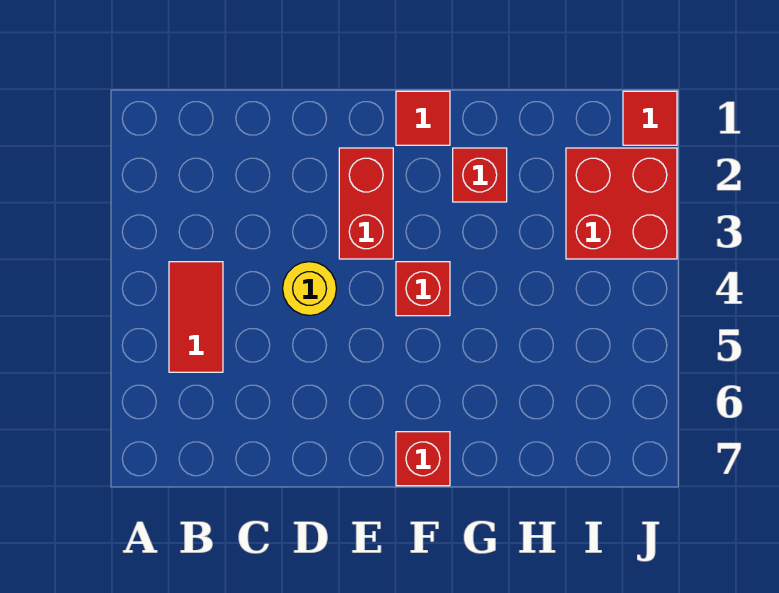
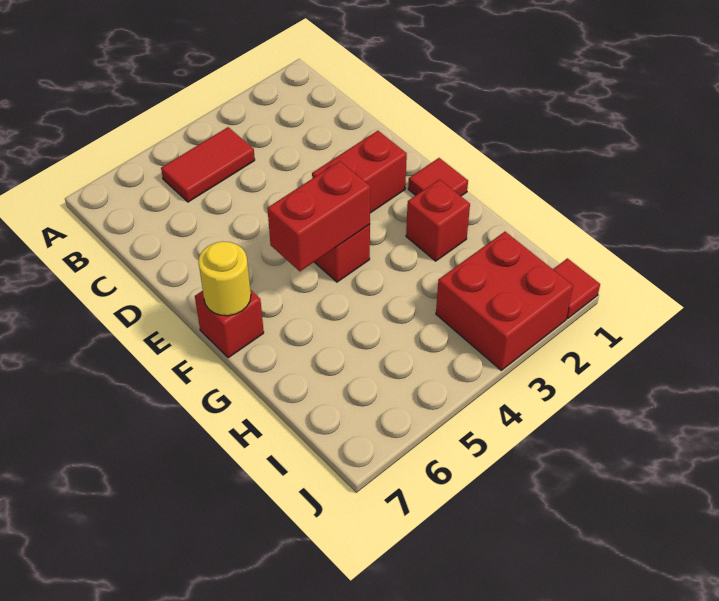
yellow round brick D4 level 1 -> yellow round brick F7 level 2
none -> red brick F4:F5 level 2

